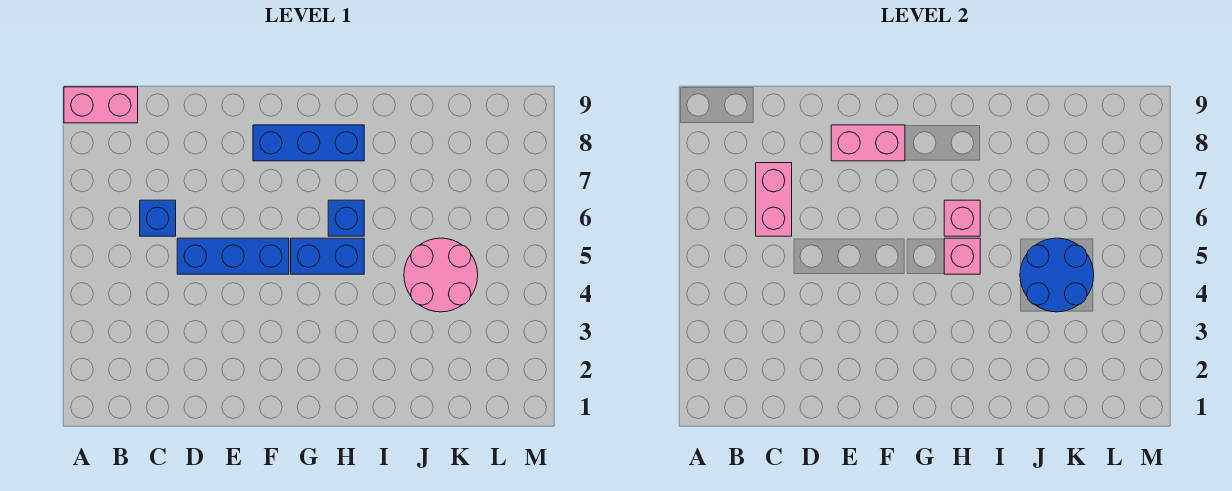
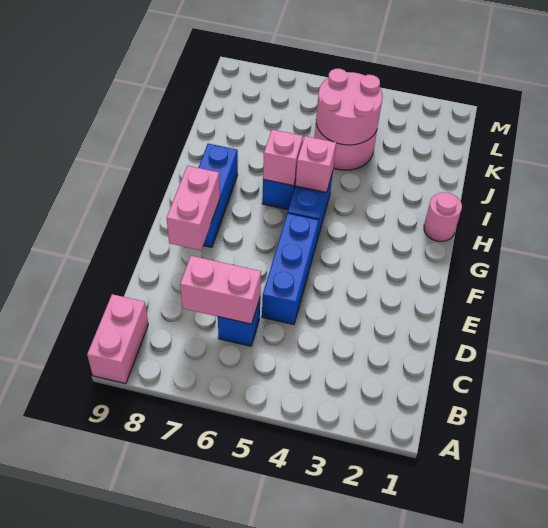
none -> pink round brick H1 level 1
blue round brick J4:K5 level 2 -> pink round brick J4:K5 level 2

